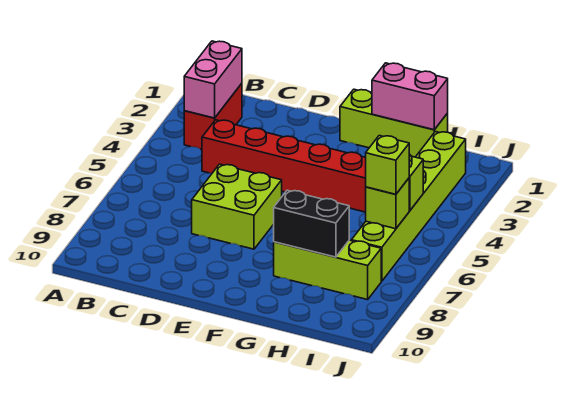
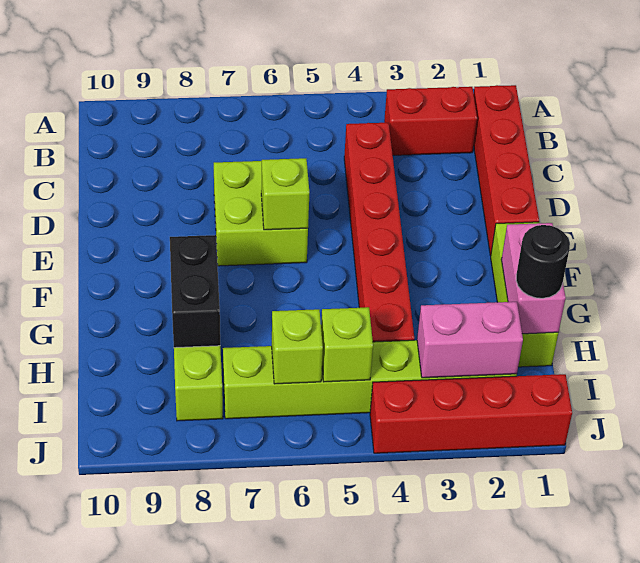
none -> red brick B1:E1 level 1
pink brick B2:B3 level 2 -> pink brick I2:I3 level 2
none -> black round brick H1 level 3
lime brick I6 level 3 -> lime brick E6 level 2
none -> red brick J1:J4 level 1

